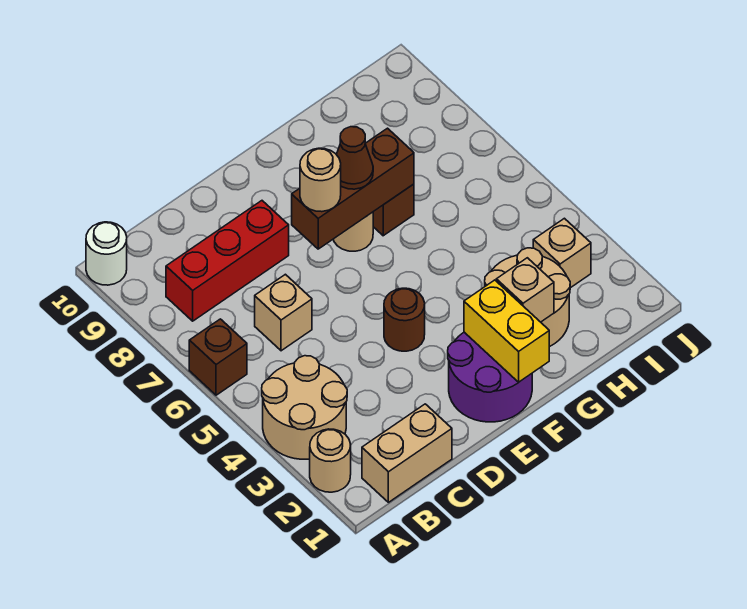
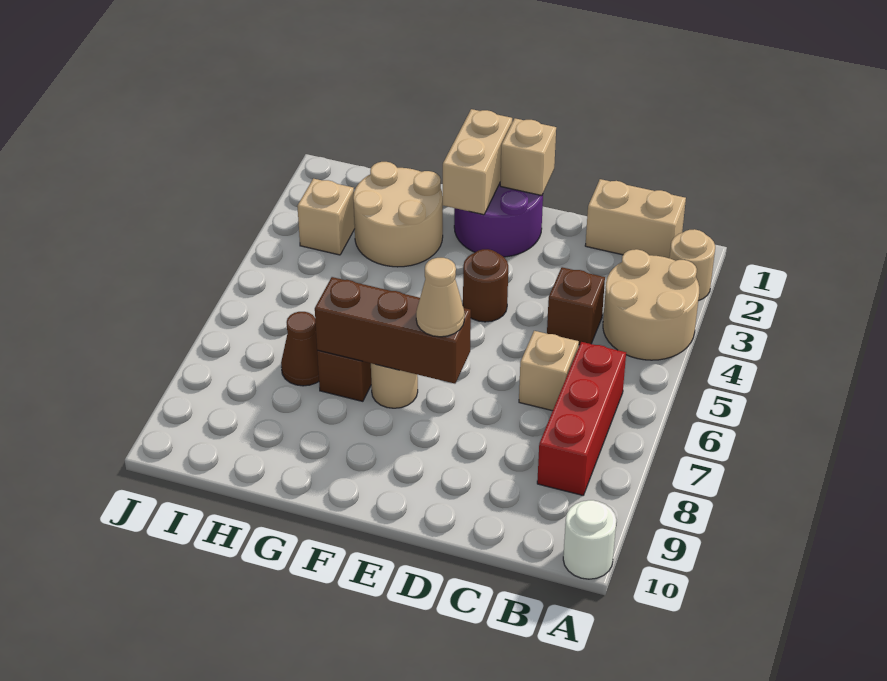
brown brick A6 level 1 -> brown brick C4 level 1
red brick B8:D8 level 1 -> red brick B6:B8 level 1
tan round brick E7 level 3 -> tan cone E7 level 3
yellow brick F1:F2 level 2 -> tan brick F1:F2 level 2
brown cone F7 level 3 -> brown cone H7 level 1
tan brick G2 level 2 -> tan brick E1 level 2

